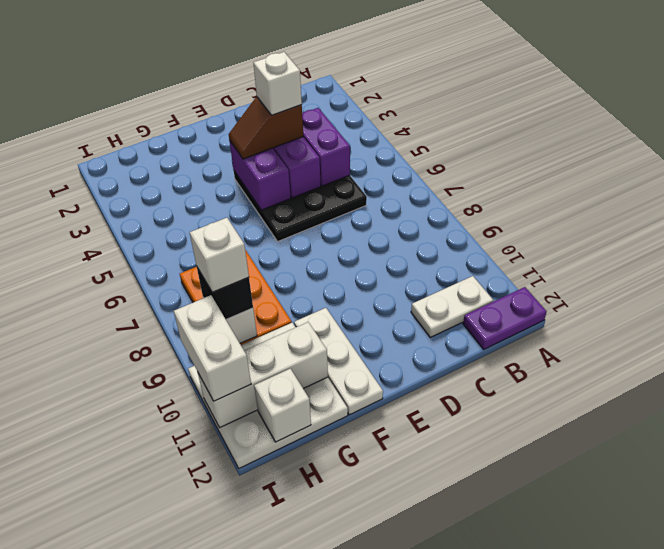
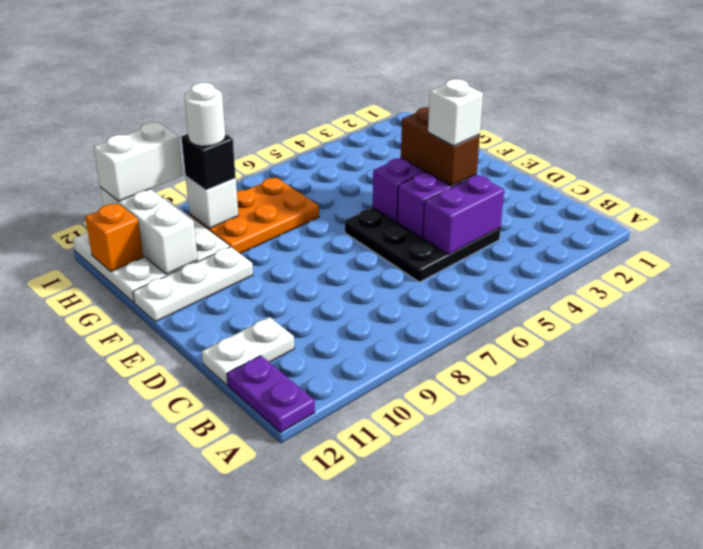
white plate B11:C11 level 1 -> white plate C11:C12 level 1
brown slope D4:E4 level 3 top D -> brown brick D4:E4 level 3
white brick H9 level 4 -> white round brick H9 level 4
white brick H12 level 2 -> orange brick H12 level 2

